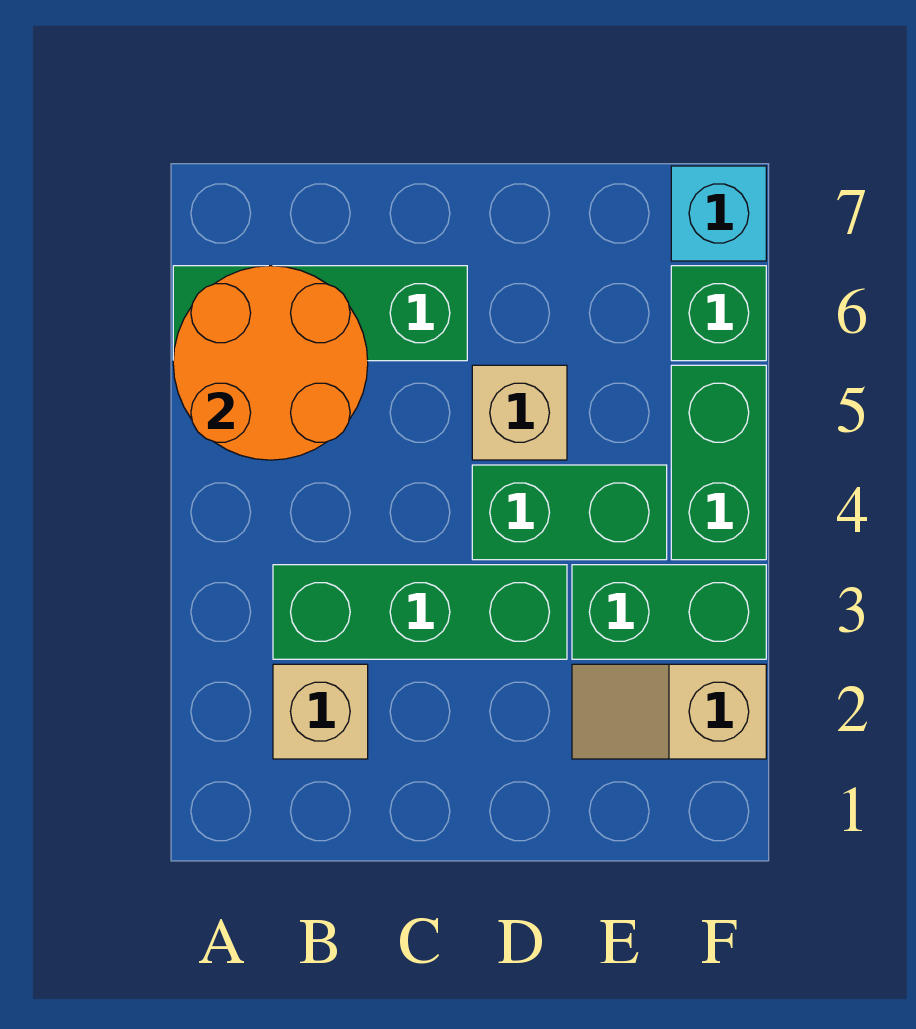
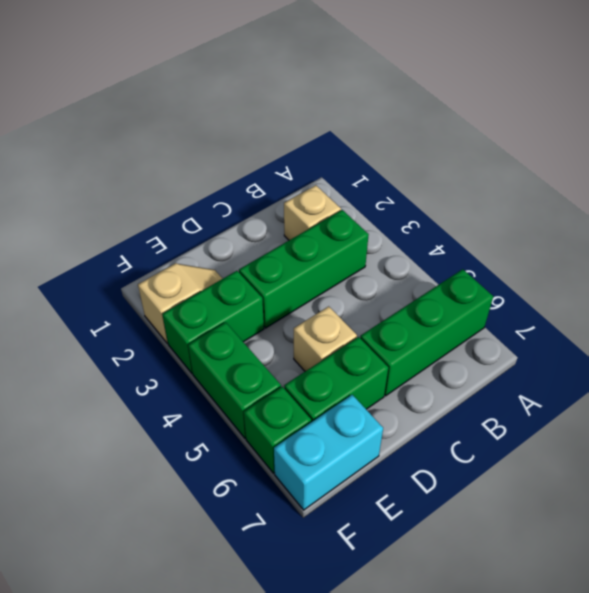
orange round brick A5:B6 level 2 -> none
green brick D4:E4 level 1 -> green brick D6:E6 level 1
cyan brick F7 level 1 -> cyan brick E7:F7 level 1

